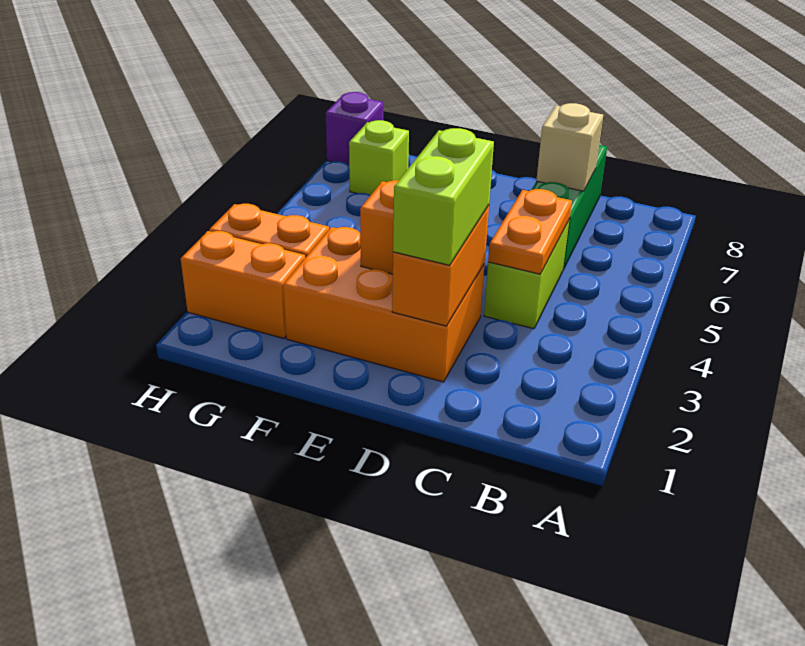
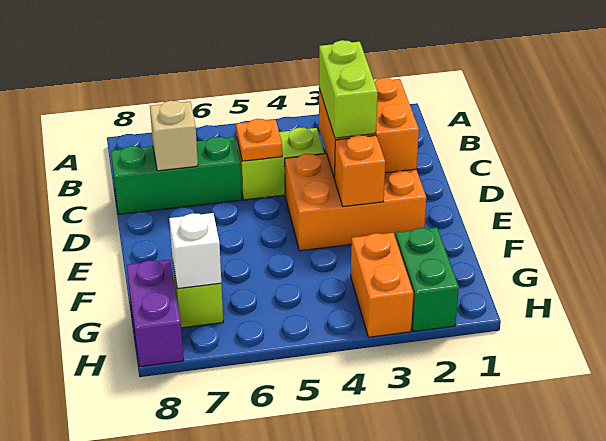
orange plate C4:C5 level 2 -> orange plate C5 level 2
orange brick D2:F3 level 1 -> orange brick D2:E4 level 1
orange brick D2:D3 level 2 -> orange brick C2:D3 level 2
lime brick D2:D3 level 3 -> lime brick C3:D3 level 3
orange brick G2:H2 level 1 -> green brick G2:H2 level 1
none -> white brick G7 level 2
purple brick H8 level 1 -> purple brick G8:H8 level 1

